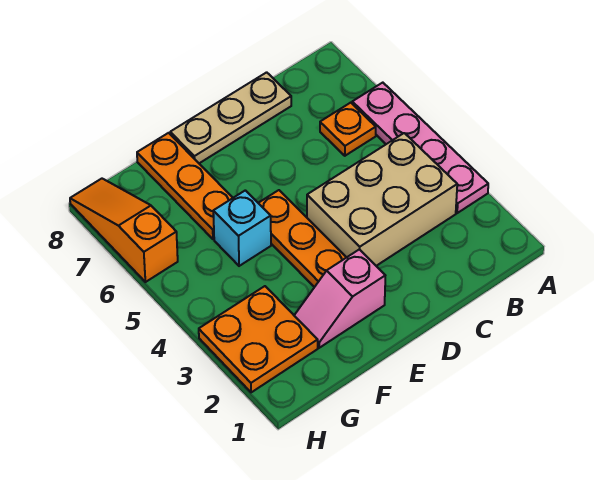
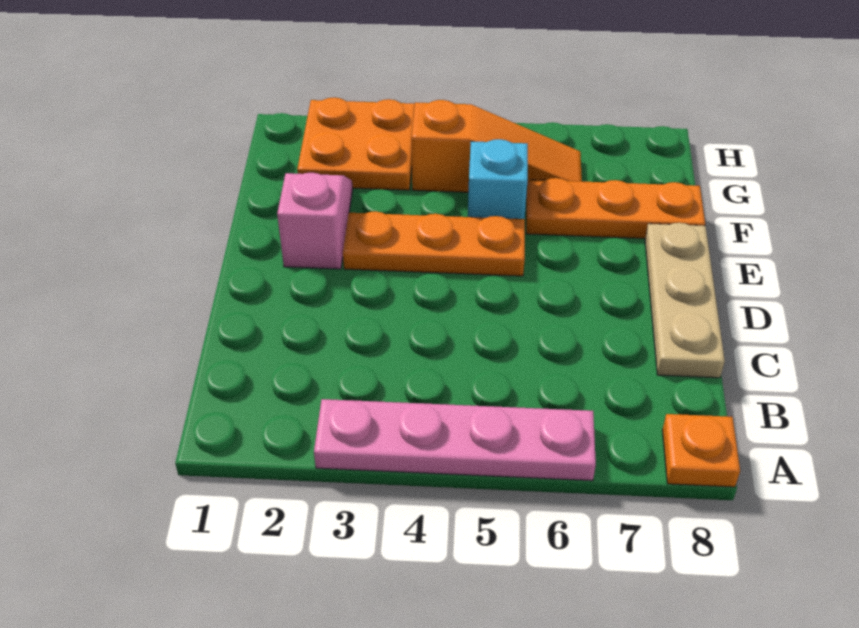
tan brick B3:D4 level 1 -> none
orange plate B6 level 1 -> orange plate A8 level 1
orange slope H6:H8 level 1 top 6 -> orange slope G4:G6 level 1 top 4

